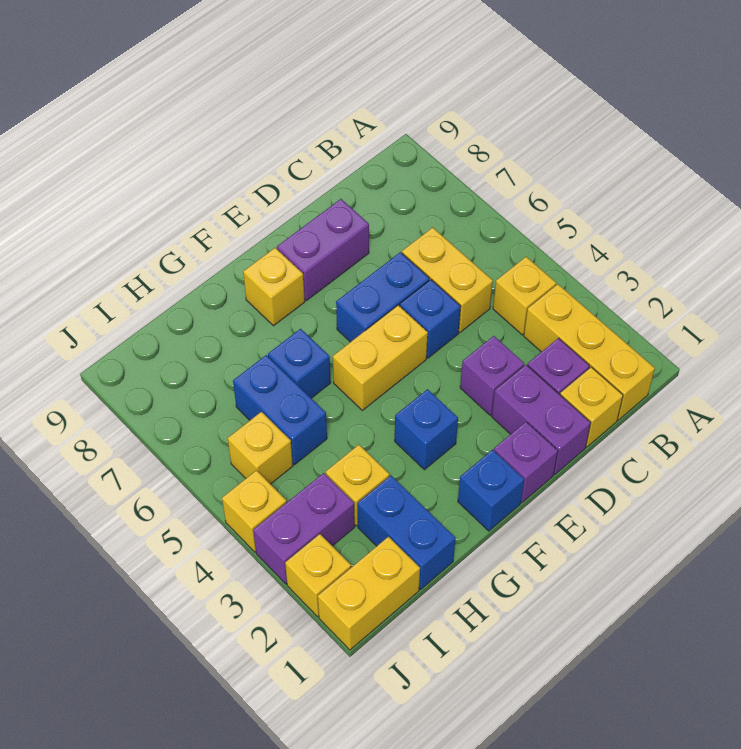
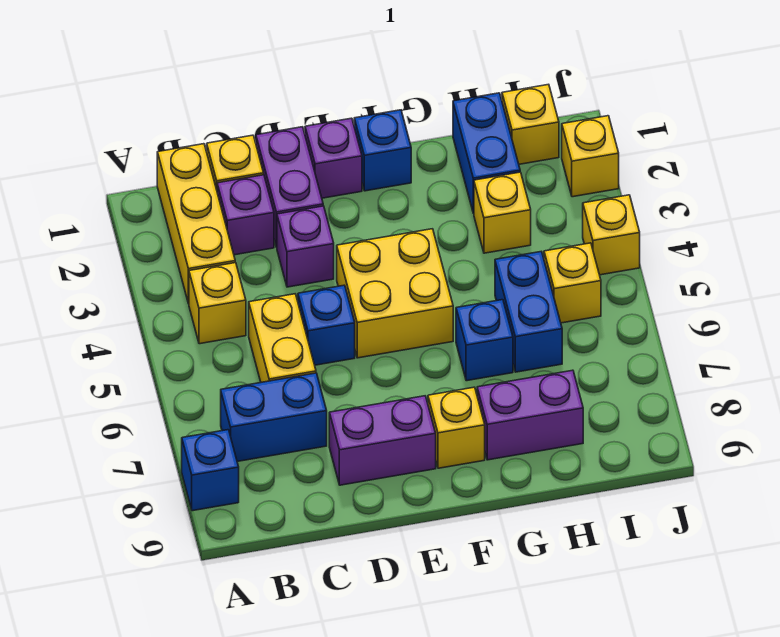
blue brick D6:E6 level 1 -> blue brick B7:C7 level 1
yellow brick E5:F5 level 1 -> yellow brick E4:F5 level 1
blue brick F3 level 1 -> blue brick A8 level 1
yellow brick I1:J1 level 1 -> yellow brick I1 level 1
purple brick I3:J3 level 1 -> purple brick G8:H8 level 1

